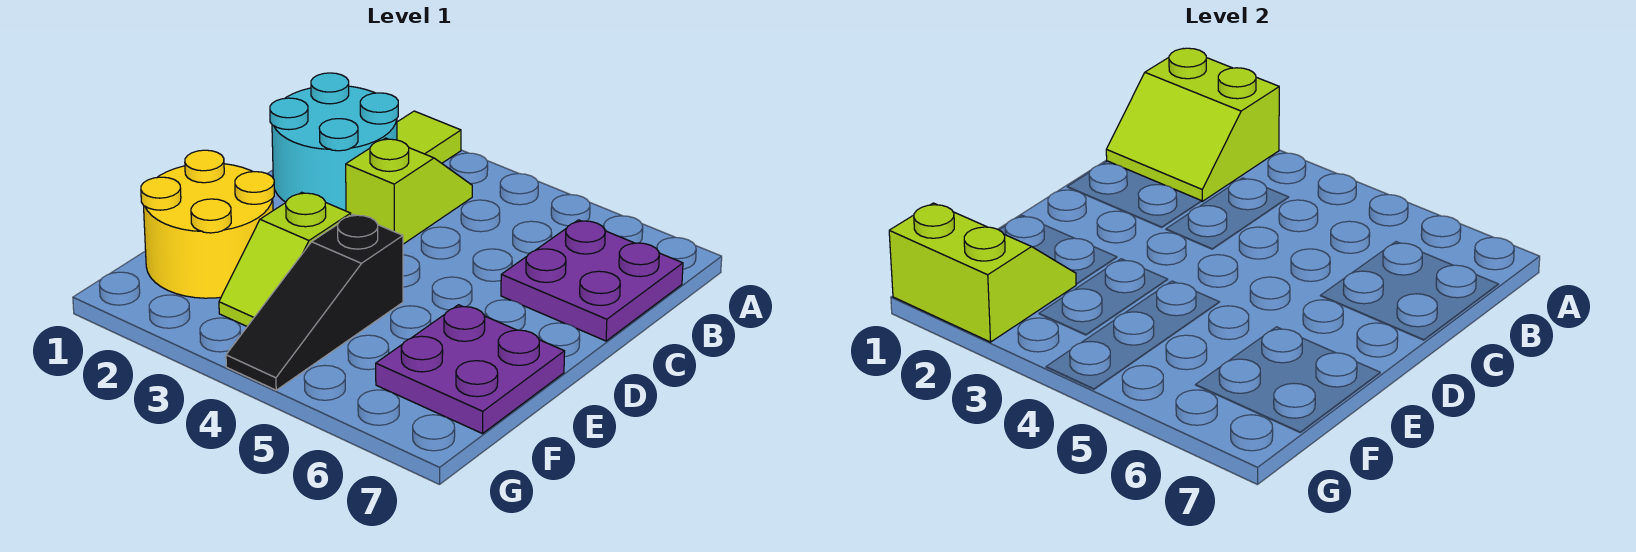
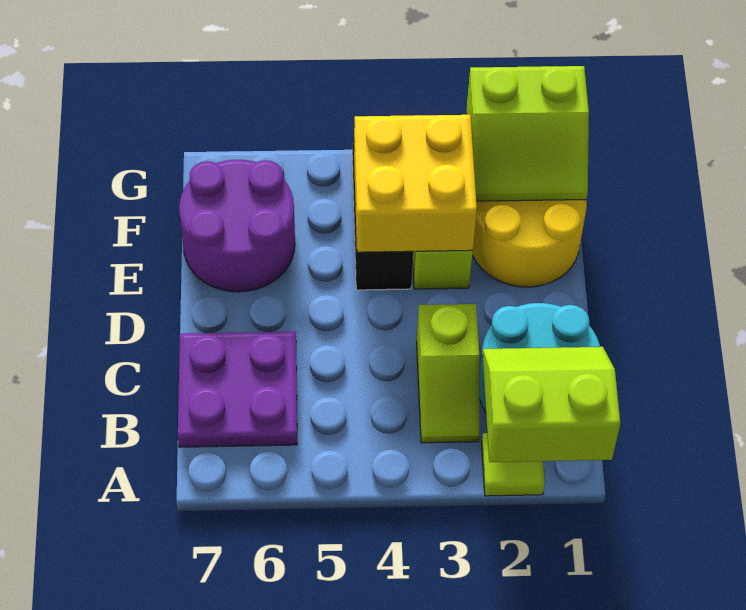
none -> yellow brick E3:F4 level 2
purple plate E6:F7 level 1 -> purple round brick E6:F7 level 1

